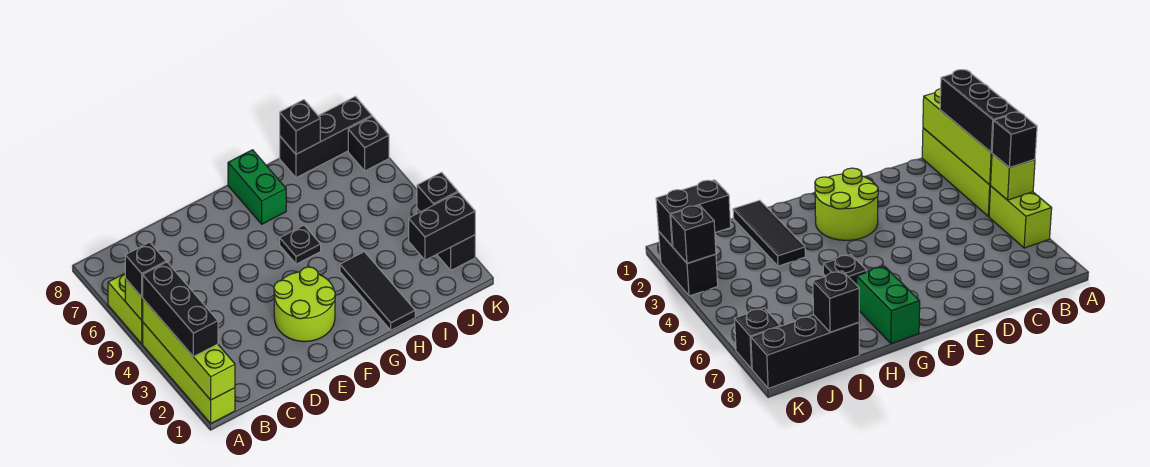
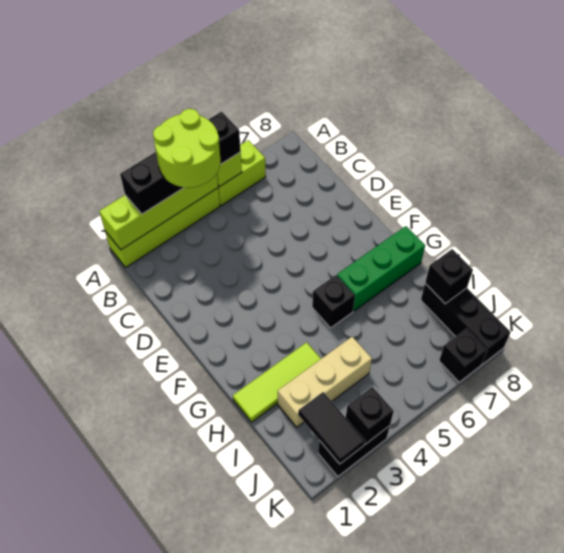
lime round brick E2:F3 level 1 -> lime round brick A3:B4 level 4
black plate G5 level 1 -> black brick G5 level 1
green brick G7:G8 level 1 -> green brick G6:G8 level 1
black tile H1:H3 level 1 -> lime tile H1:H3 level 1
none -> tan brick I2:I4 level 1
black brick J2:K2 level 2 -> black tile J2:K2 level 2

